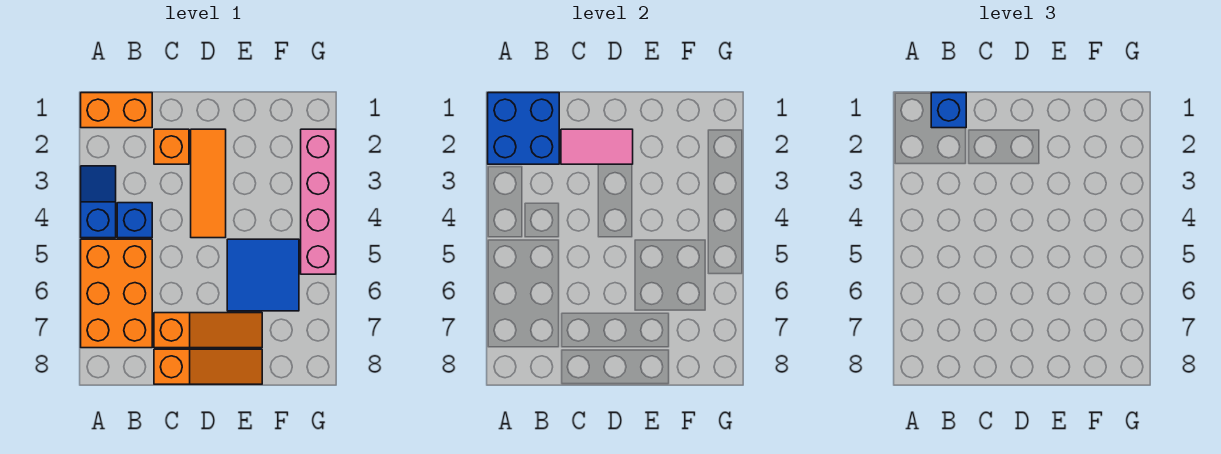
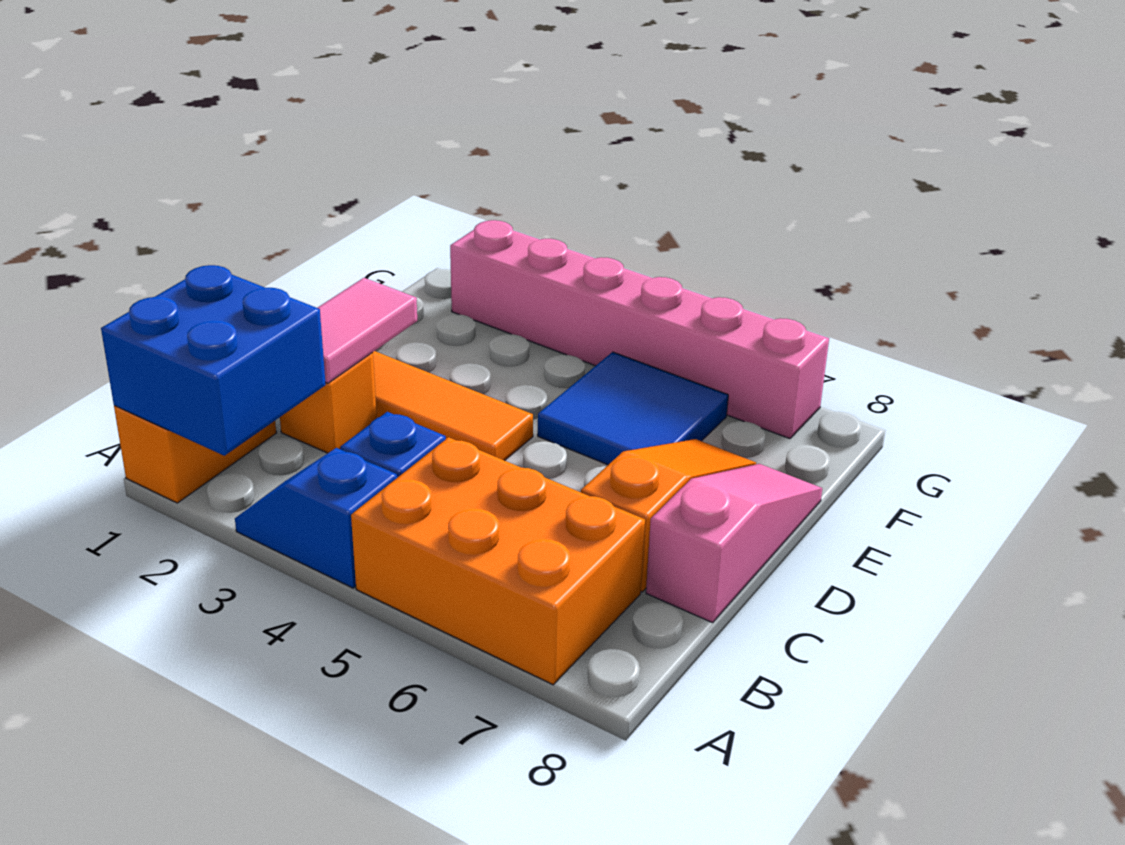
blue brick B1 level 3 -> none
orange slope C8:E8 level 1 top C -> pink slope C8:E8 level 1 top C
pink brick G2:G5 level 1 -> pink brick G2:G7 level 1

